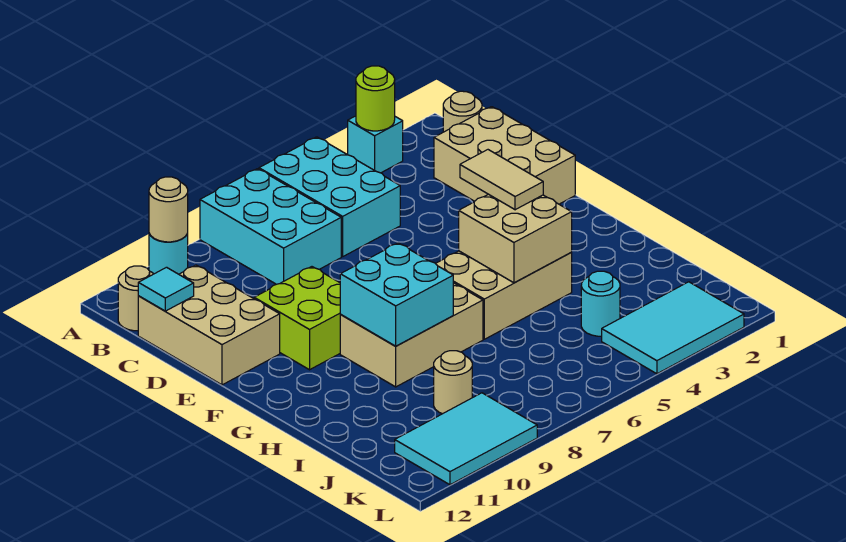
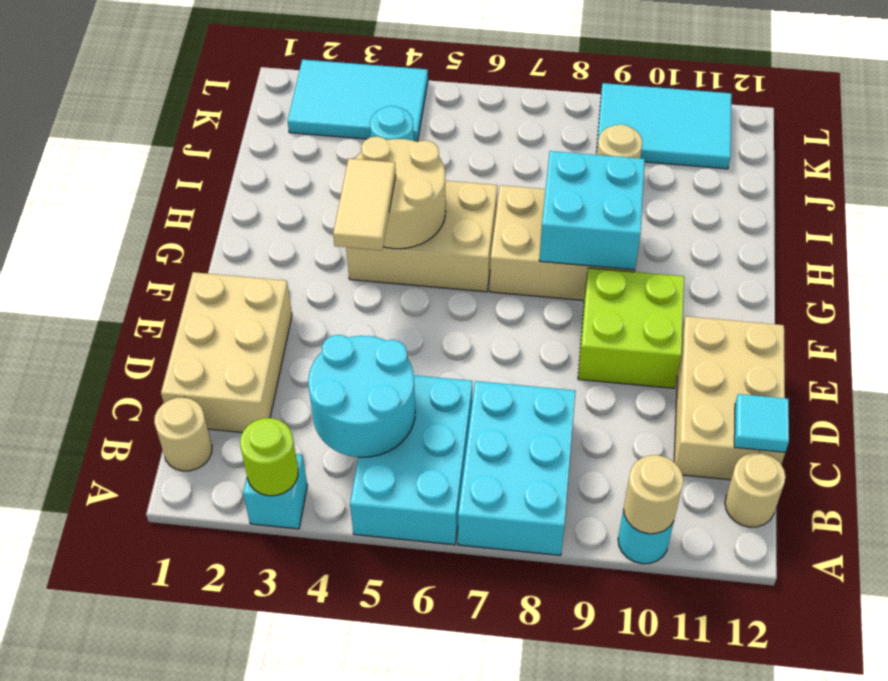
none -> cyan round brick B4:C5 level 2
tan brick G4:H5 level 2 -> tan round brick G4:H5 level 2

